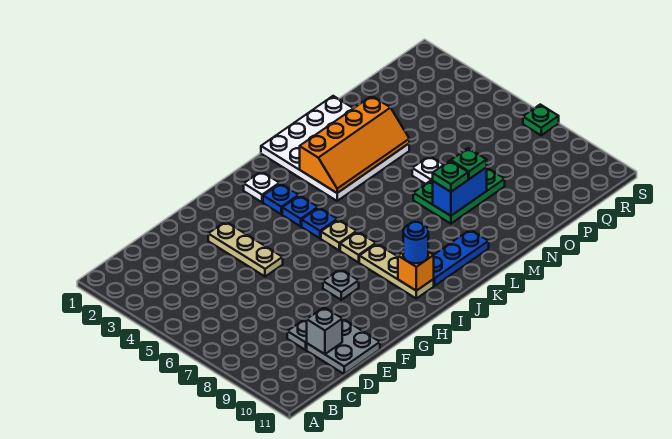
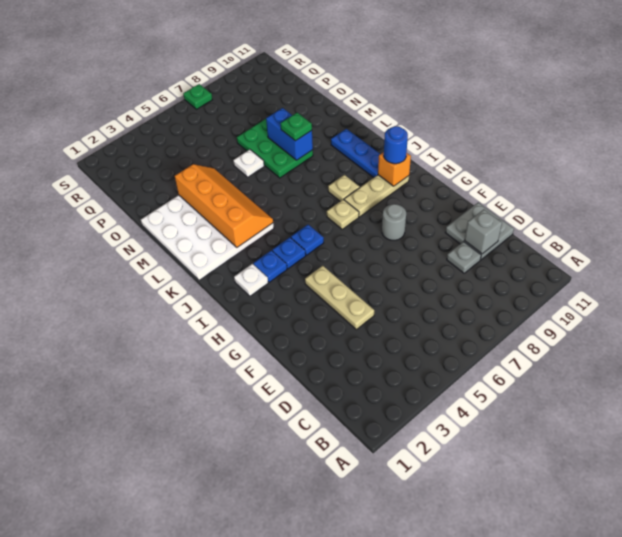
tan plate F3:F5 level 1 -> tan plate E4:G4 level 1
grey plate G8 level 1 -> grey round brick G8 level 1
tan plate I6 level 1 -> tan plate J8 level 1
green plate N8 level 3 -> none

